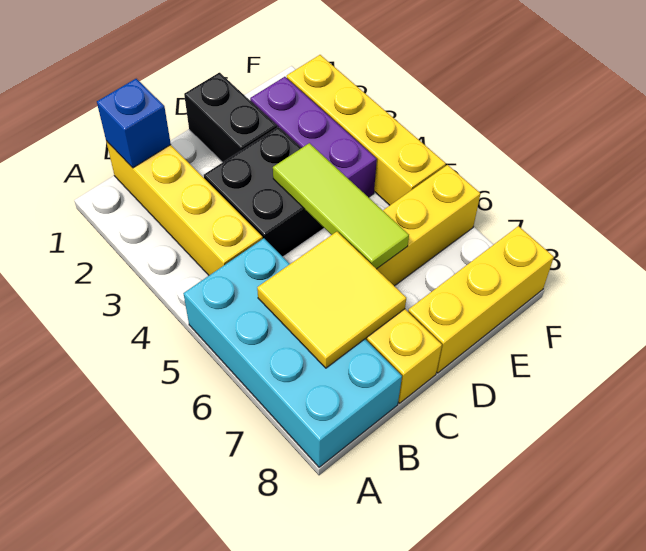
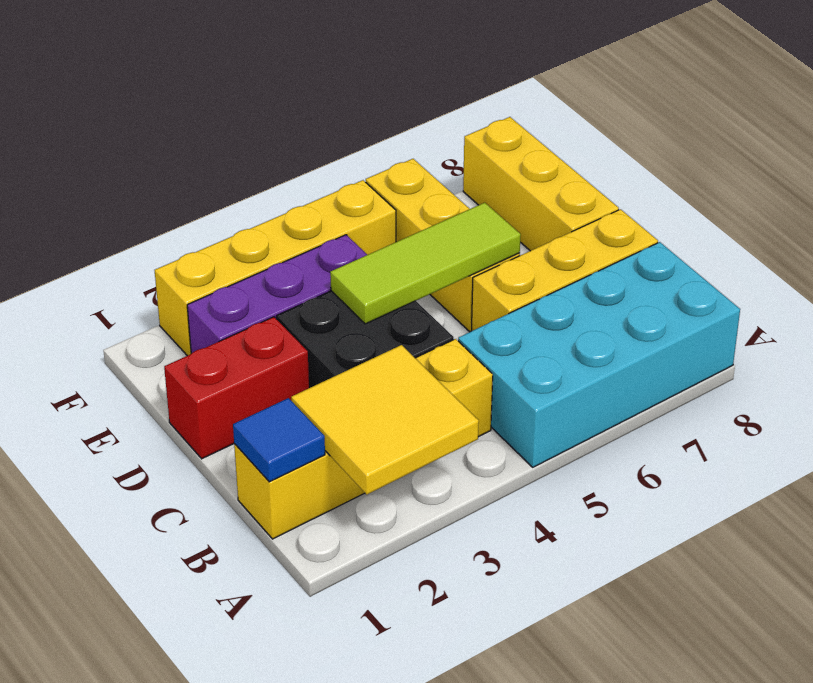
blue brick B1 level 2 -> blue tile B1 level 2
yellow tile B6:C7 level 2 -> yellow tile A2:B3 level 2
black brick D1:D2 level 1 -> red brick D1:D2 level 1

